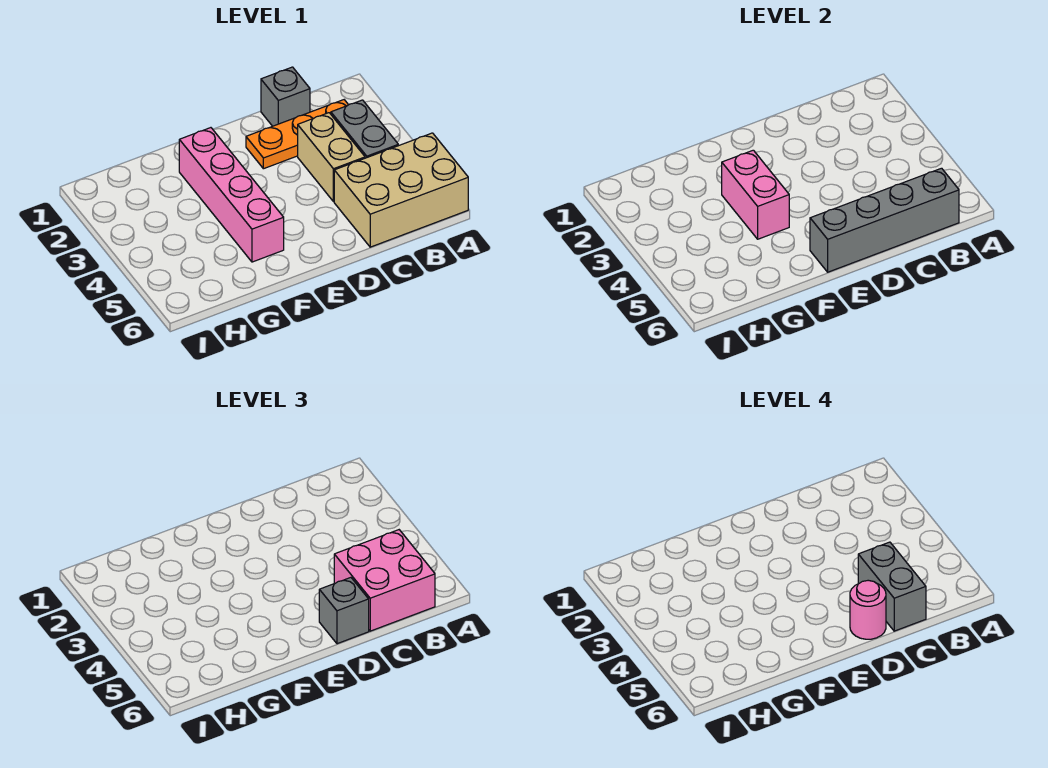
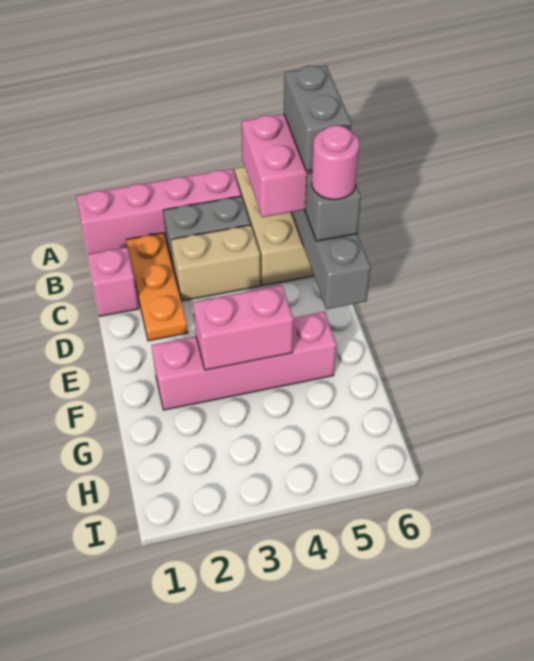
none -> pink brick A1:A4 level 1
grey brick C1 level 1 -> pink brick C1 level 1
grey brick C5:C6 level 4 -> grey brick B6:C6 level 4

